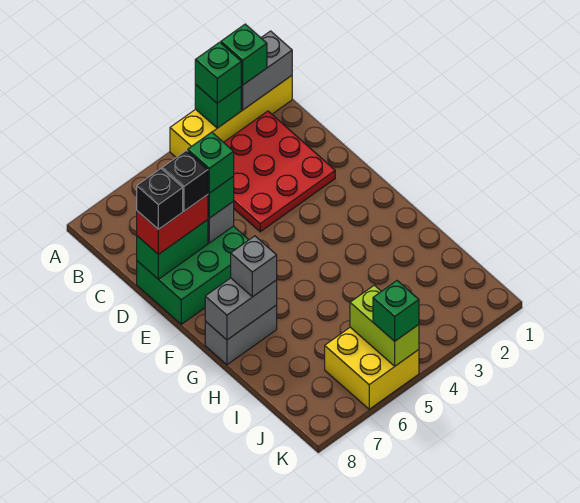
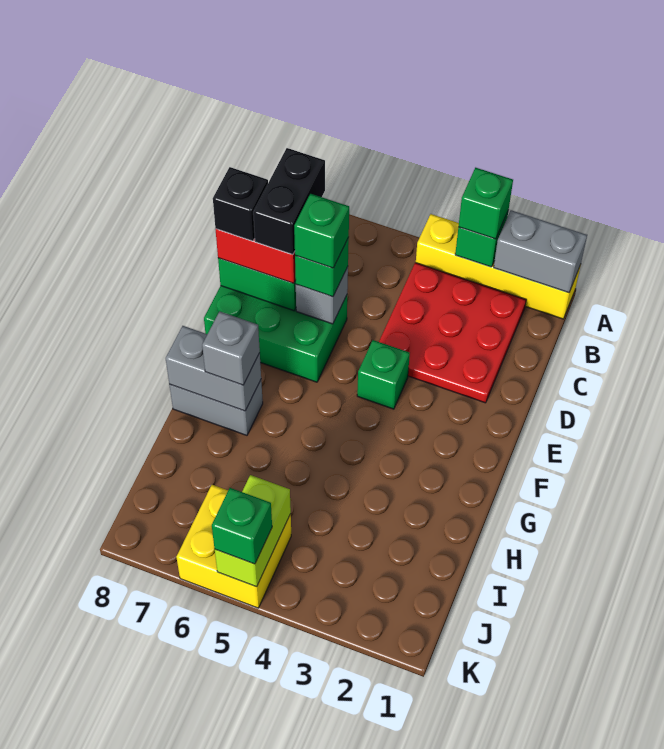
green brick A2 level 3 -> green brick E4 level 1
black brick D7 level 4 -> black brick C7:D7 level 4

